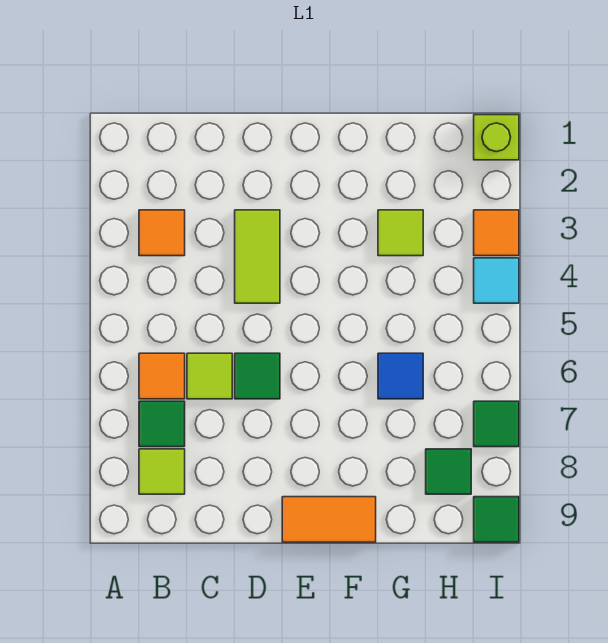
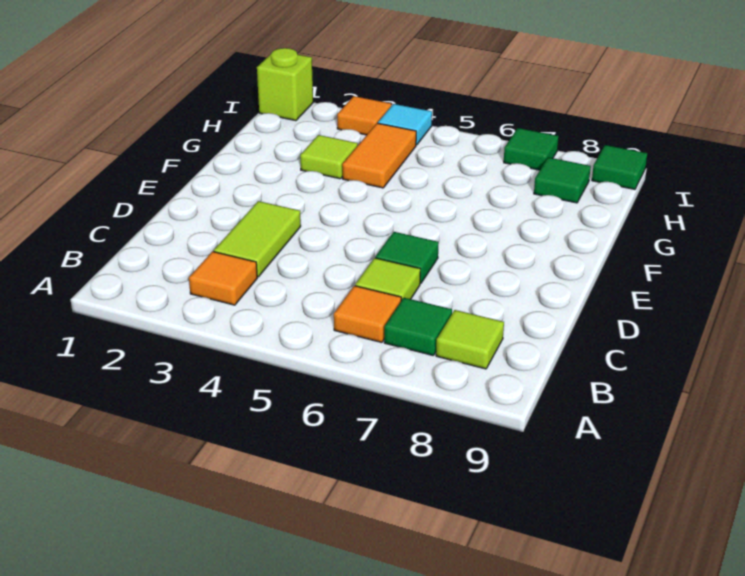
lime tile D3:D4 level 1 -> lime tile C3:D3 level 1
orange tile E9:F9 level 1 -> orange tile G4:H4 level 1
blue tile G6 level 1 -> none

